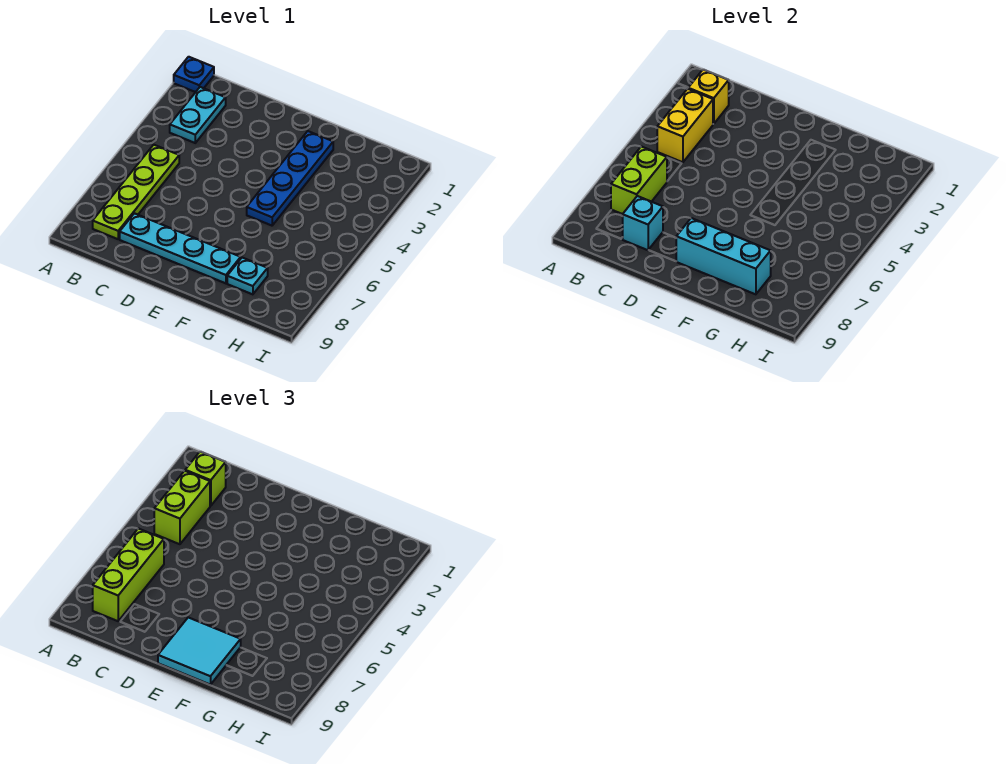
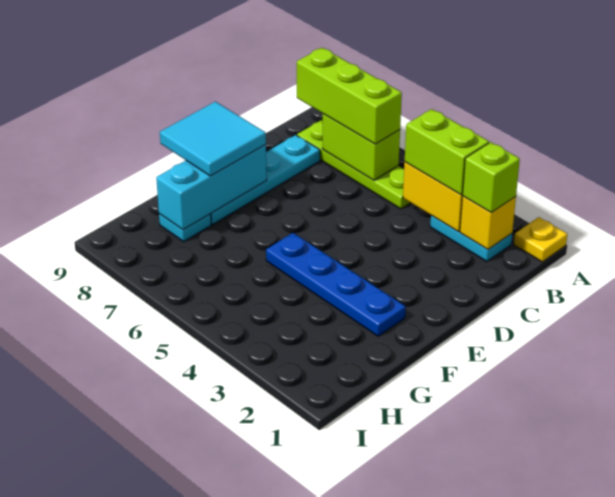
blue plate A1 level 1 -> yellow plate A1 level 1
cyan brick C8 level 2 -> none

